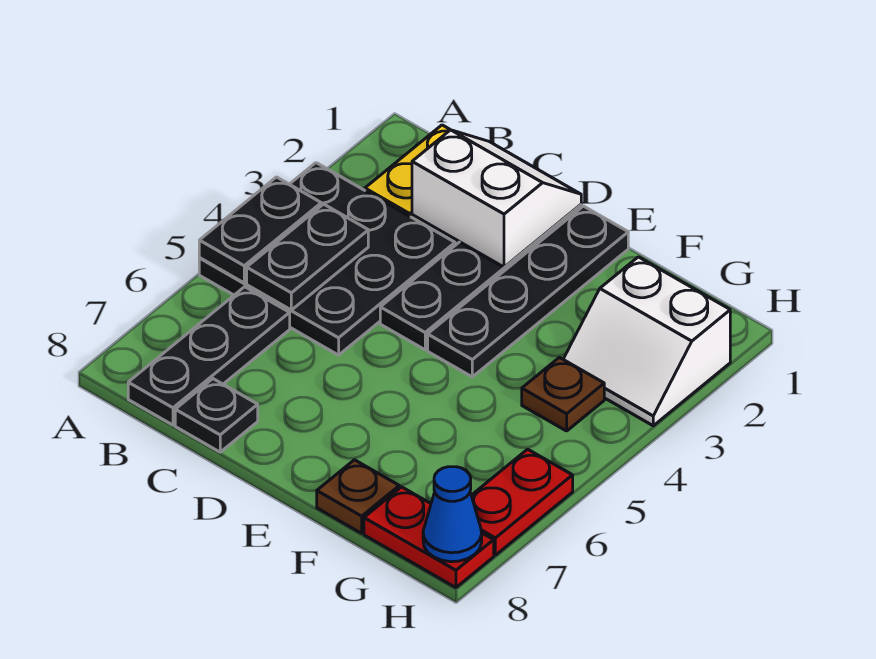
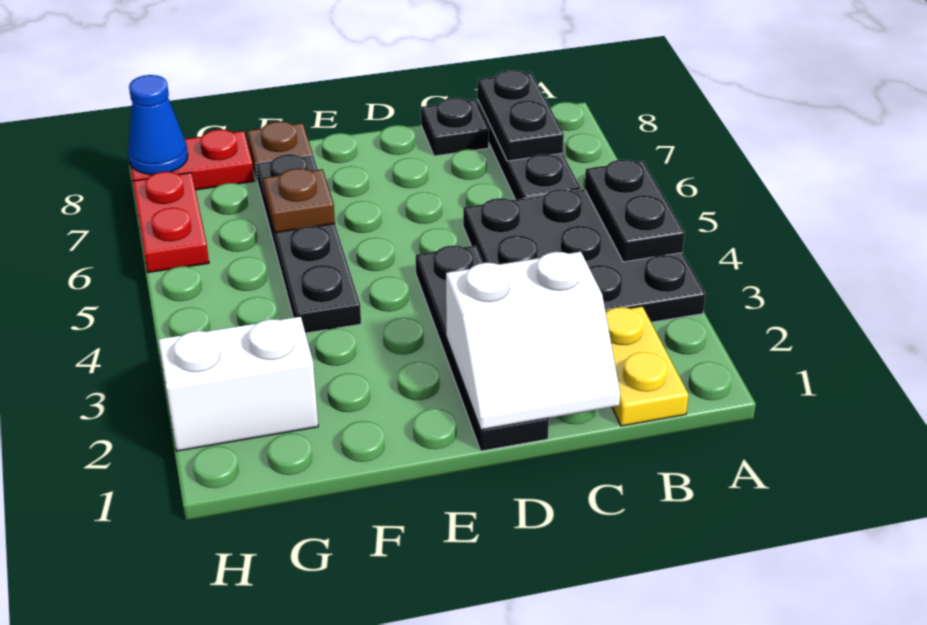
black plate B4:B5 level 2 -> black plate B7:B8 level 2
black plate E1:E4 level 1 -> black plate F4:F7 level 1
brown plate G4 level 1 -> brown plate F6 level 2

